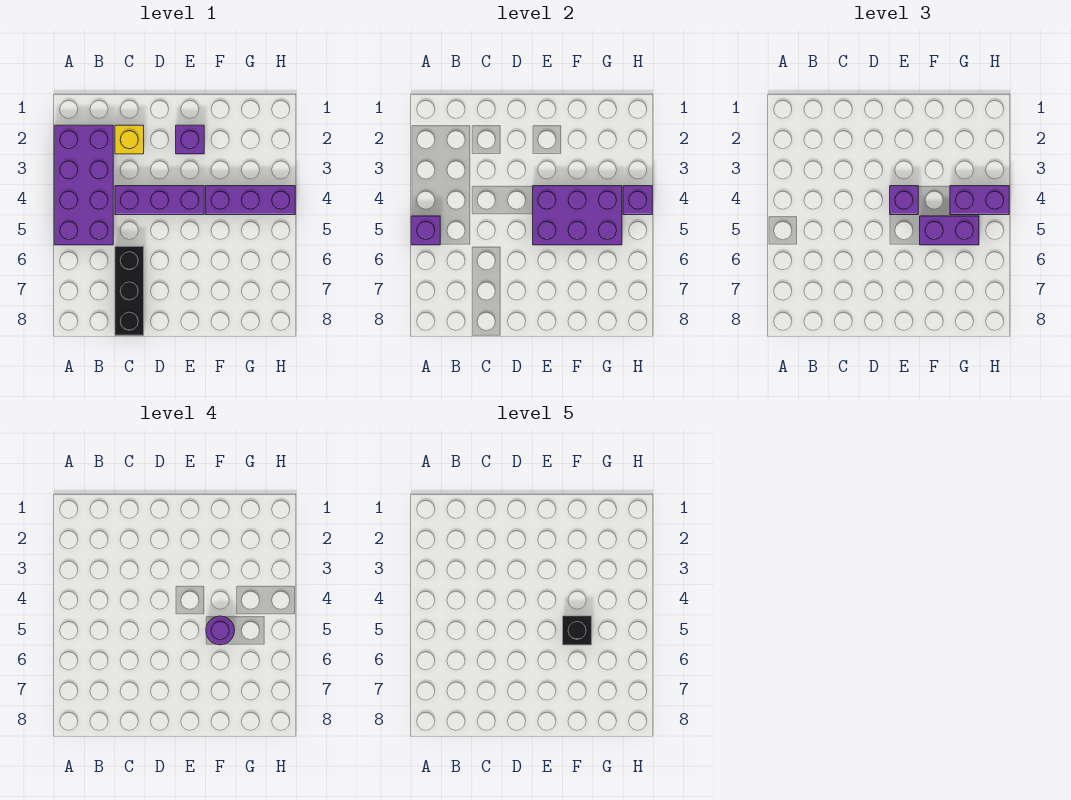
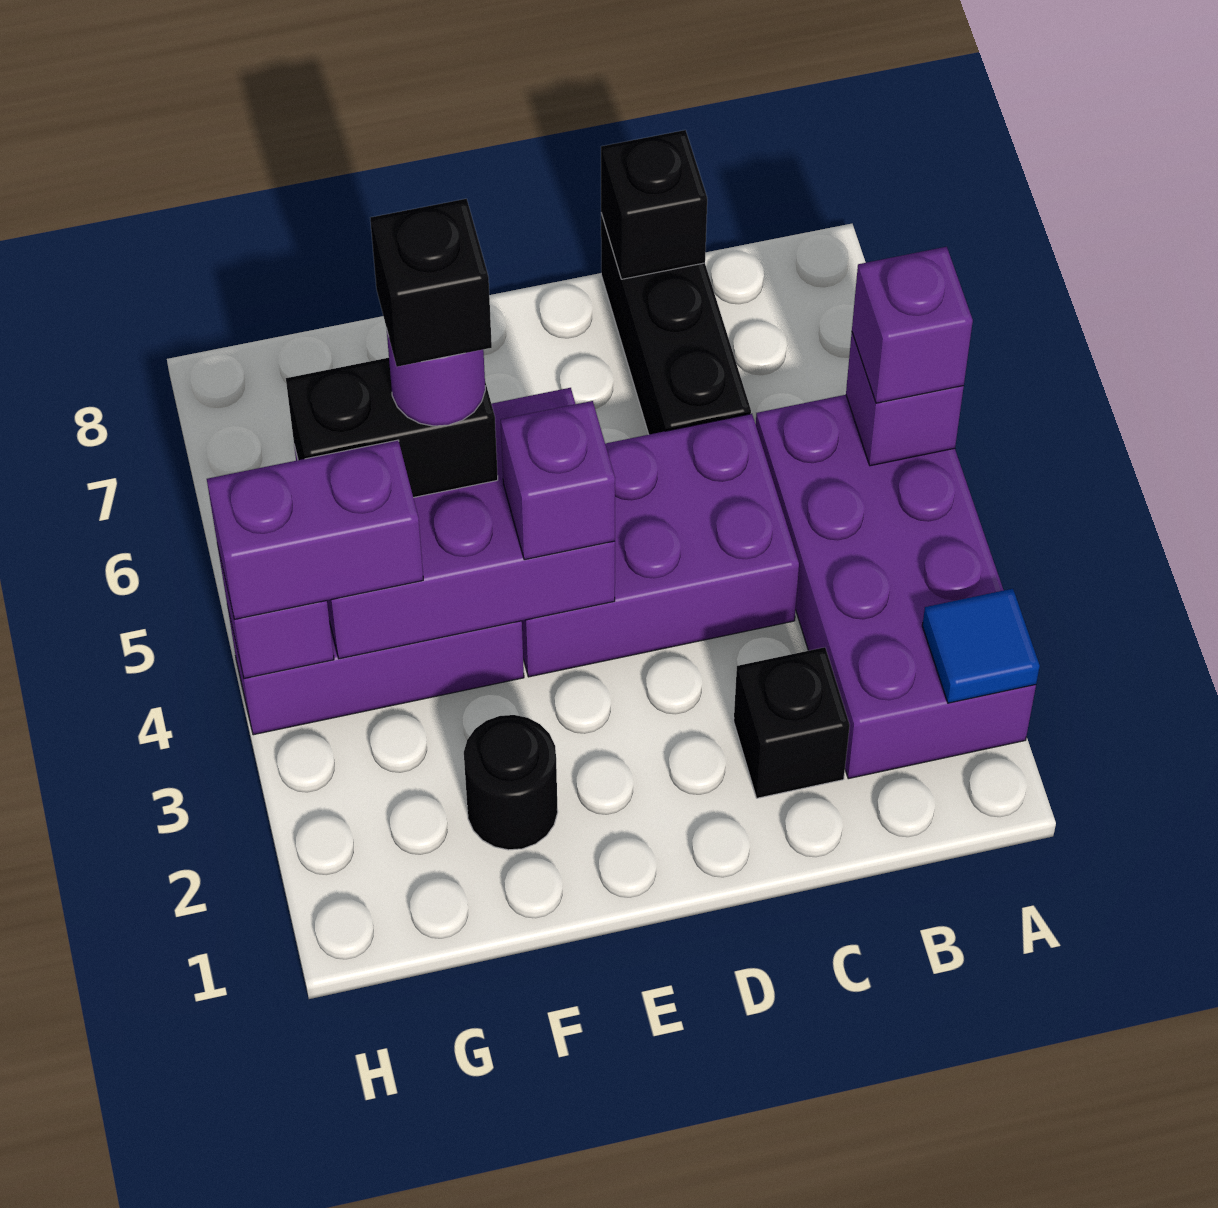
none -> blue tile A2 level 2
yellow brick C2 level 1 -> black brick C2 level 1
purple brick C4:E4 level 1 -> purple brick C4:E5 level 1
none -> black brick C8 level 2
purple brick E2 level 1 -> purple brick A5 level 3
none -> black round brick F2 level 1
purple brick F5:G5 level 3 -> black brick F5:G5 level 3

